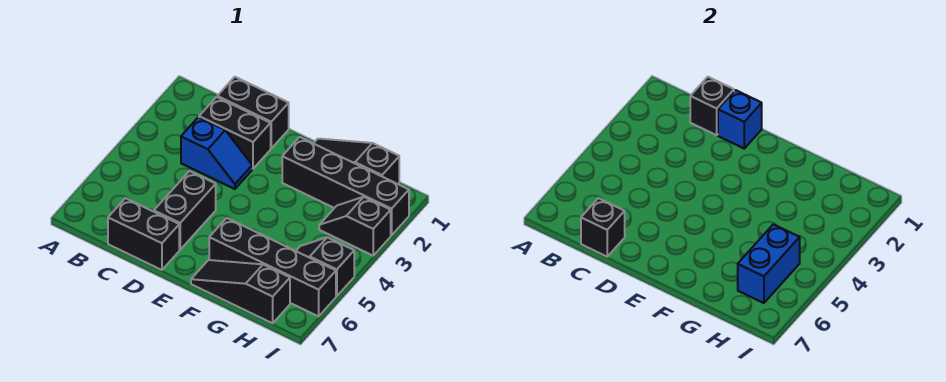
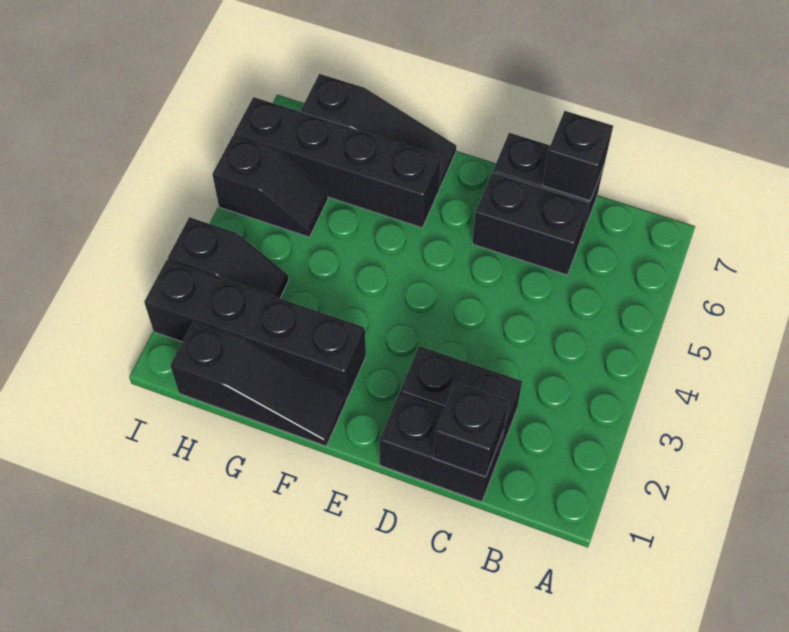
blue slope C3:D3 level 1 top C -> none
blue brick D1 level 2 -> none
black brick D5:D6 level 1 -> black brick C6:D6 level 1
blue brick H5:H6 level 2 -> none

